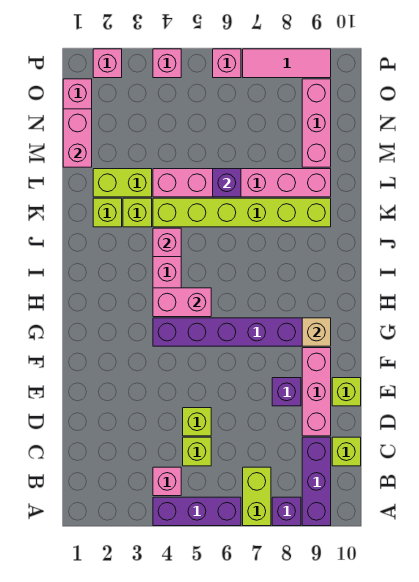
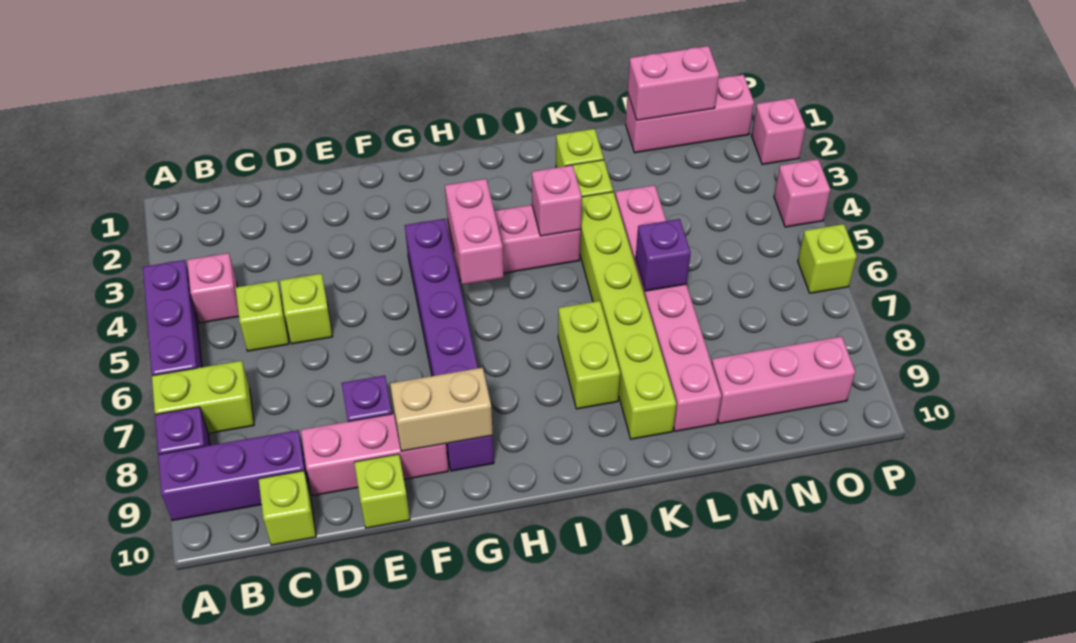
tan brick G9 level 2 -> tan brick F9:G9 level 2
lime brick L2:L3 level 1 -> lime brick J7:J8 level 1
pink brick P6 level 1 -> lime brick P6 level 1
pink tile P7:P9 level 1 -> none

